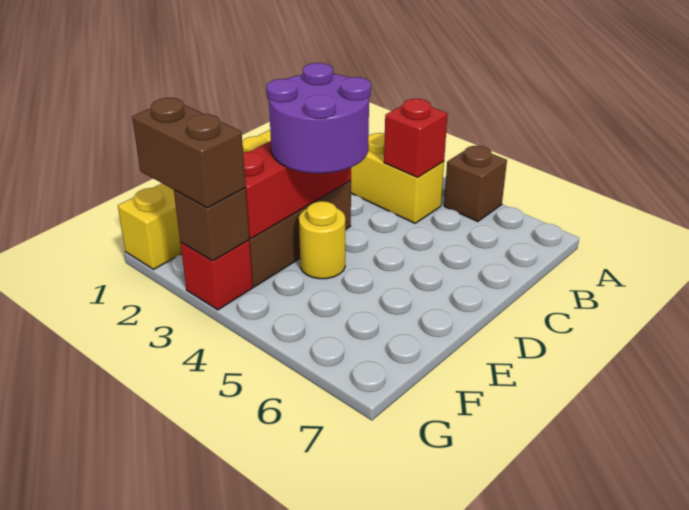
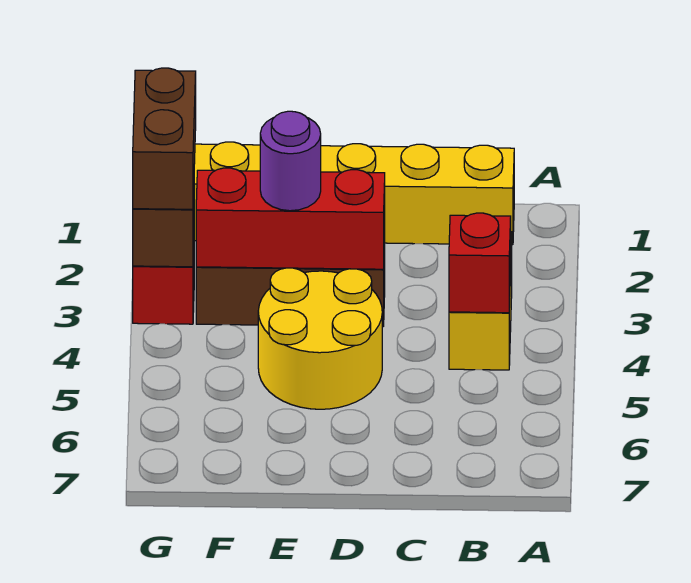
brown brick A5 level 1 -> none
purple round brick D3:E4 level 3 -> purple round brick E3 level 3
yellow round brick E4 level 1 -> yellow round brick D4:E5 level 1

